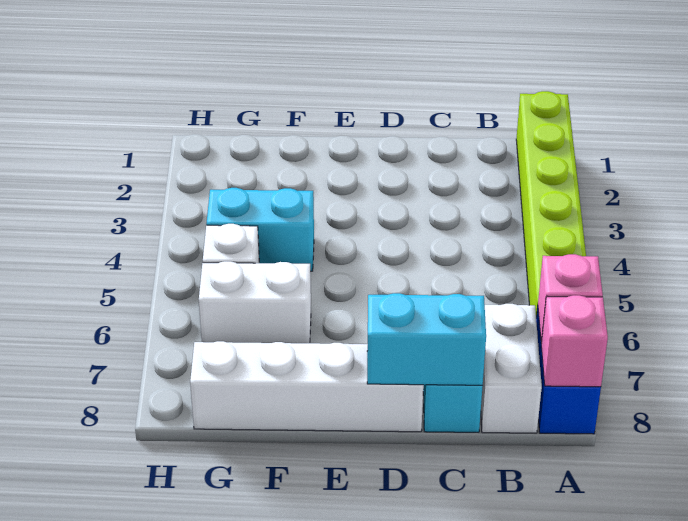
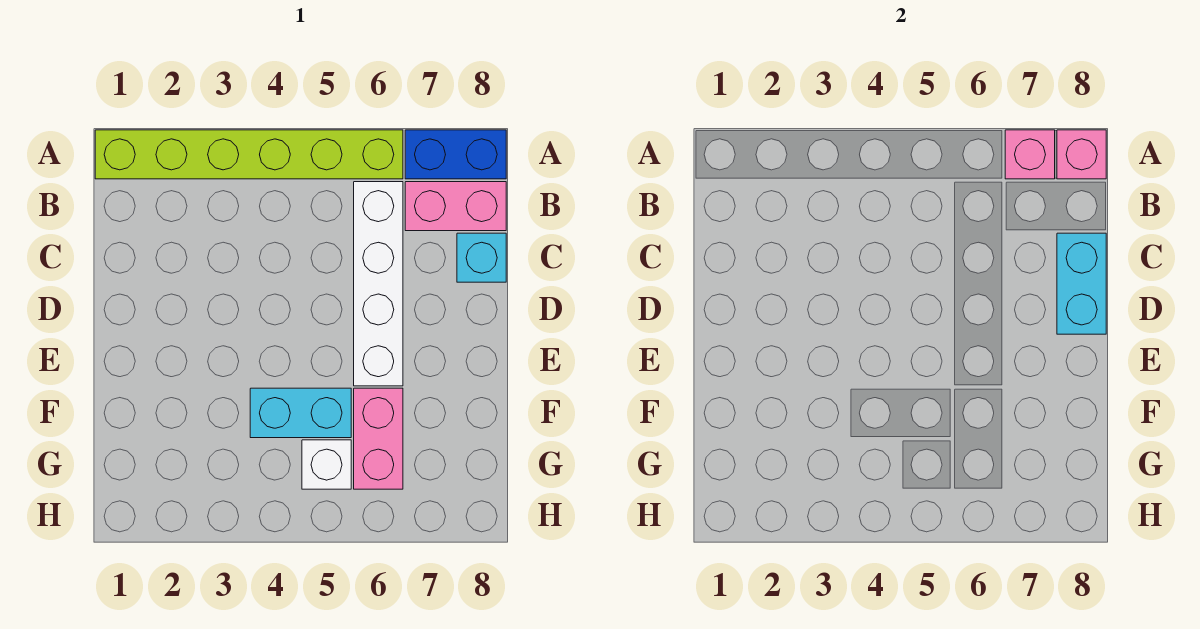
white brick B7:B8 level 1 -> pink brick B7:B8 level 1
white brick D8:G8 level 1 -> white brick B6:E6 level 1
cyan brick F4:G4 level 1 -> cyan brick F4:F5 level 1
white brick F6:G6 level 1 -> pink brick F6:G6 level 1

